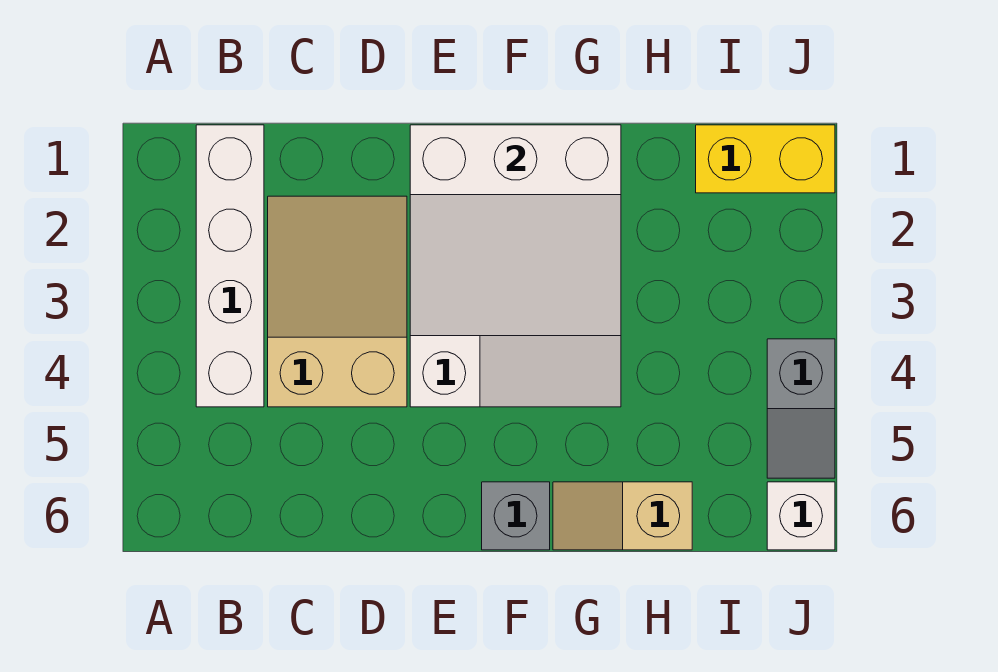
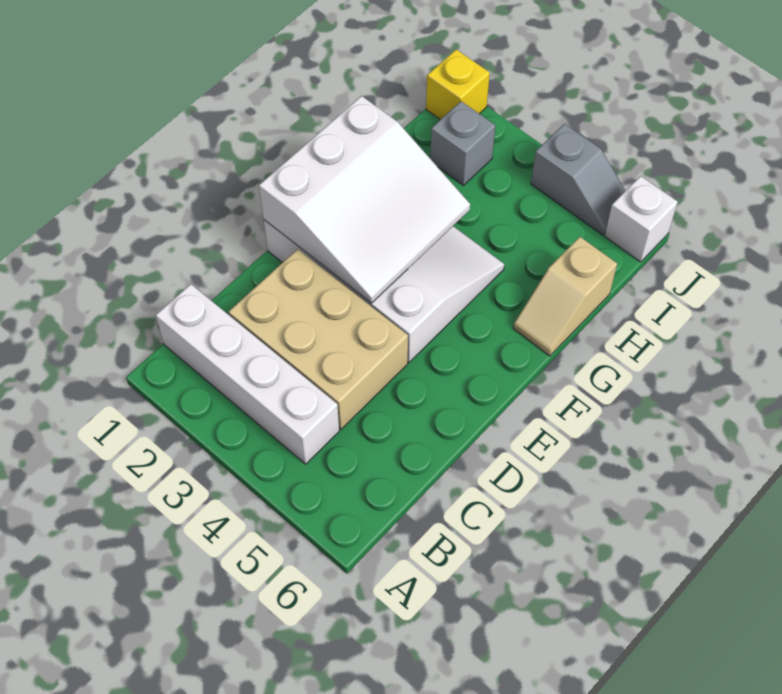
tan slope C2:D4 level 1 top 4 -> tan brick C2:D4 level 1
grey brick F6 level 1 -> grey brick I2 level 1
yellow brick I1:J1 level 1 -> yellow brick J1 level 1

